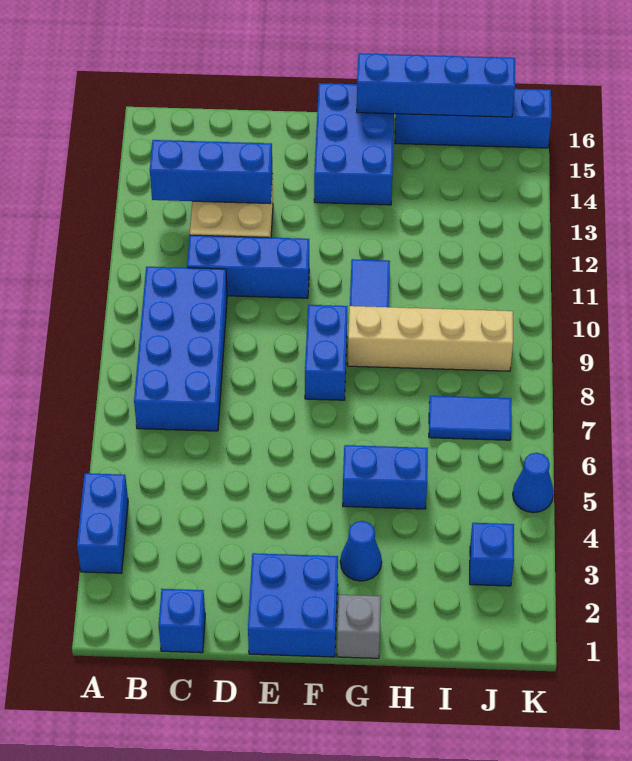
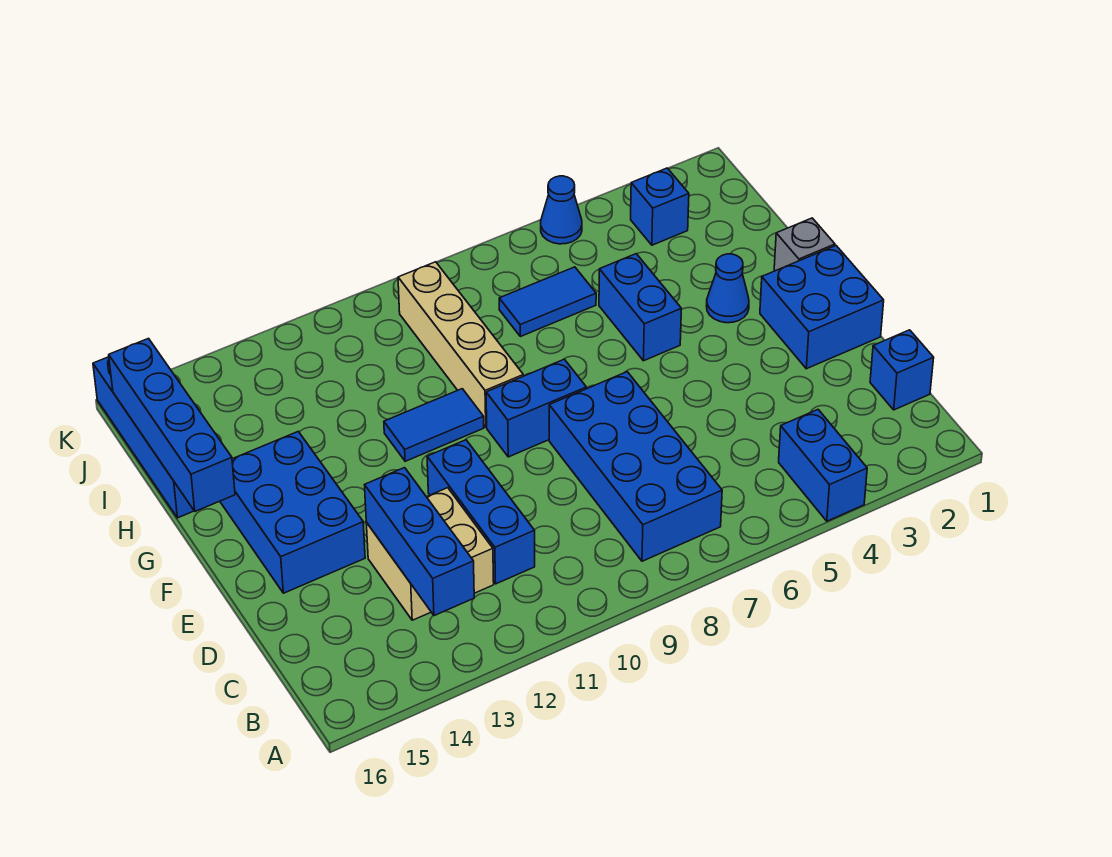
blue brick A3:A4 level 1 -> blue brick A4:B4 level 1
blue brick B7:C10 level 1 -> blue brick B7:E8 level 1
blue brick F14:G16 level 1 -> blue brick E14:G15 level 1
blue tile I7:J7 level 1 -> blue tile I6:I7 level 1

